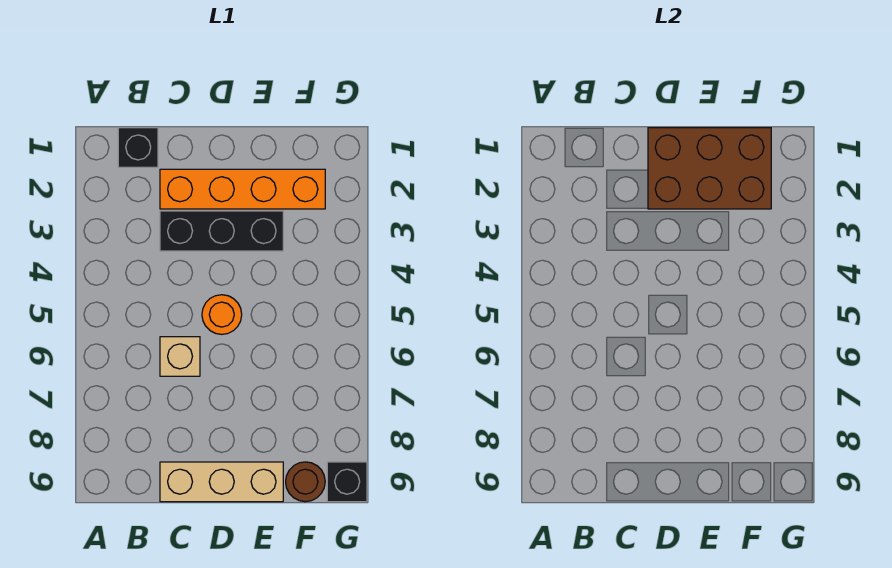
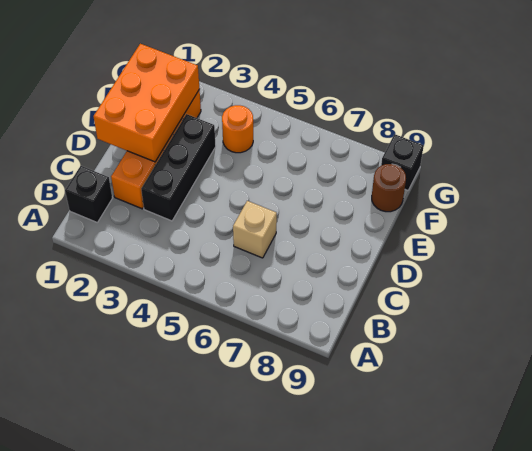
tan brick C9:E9 level 1 -> none
brown brick D1:F2 level 2 -> orange brick D1:F2 level 2
orange round brick D5 level 1 -> orange round brick F4 level 1

